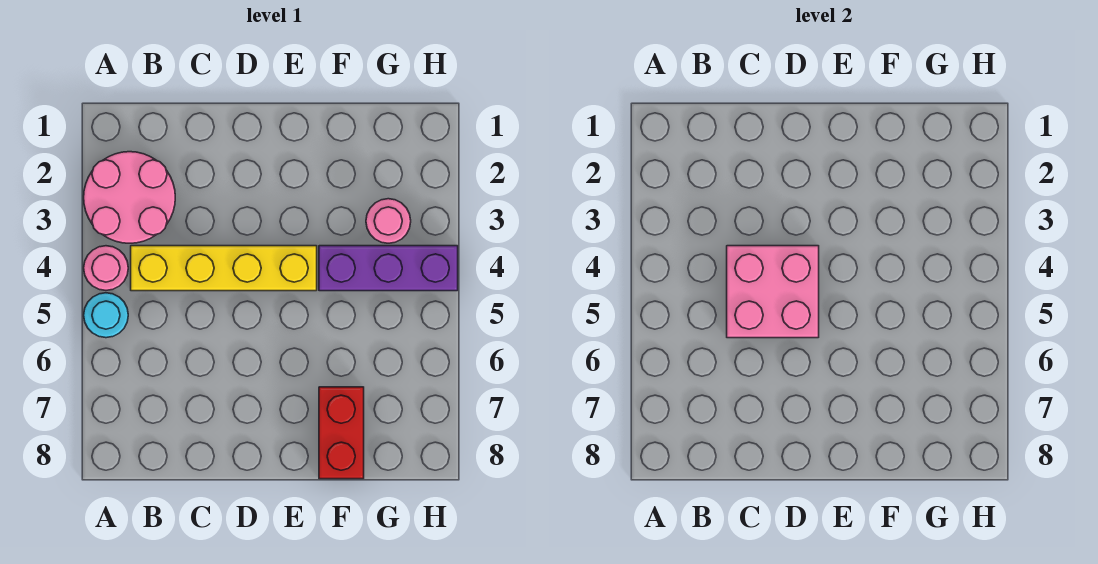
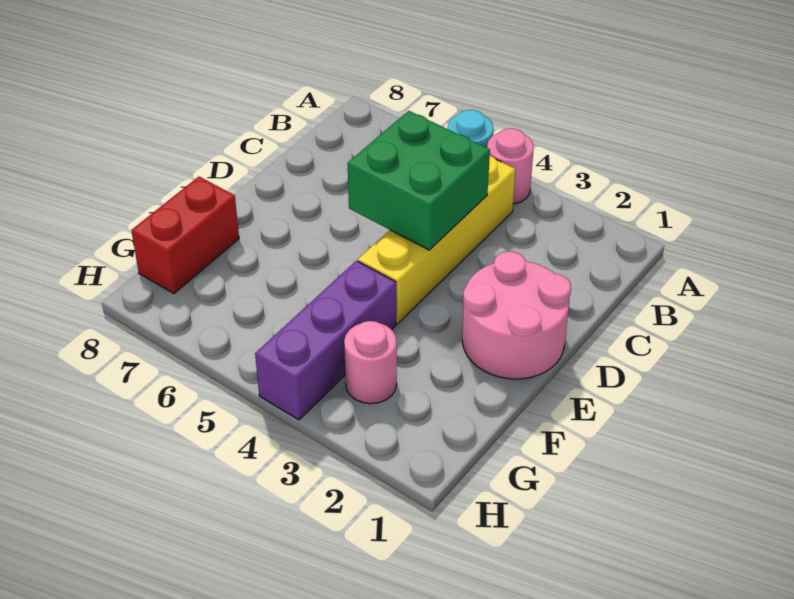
pink round brick A2:B3 level 1 -> pink round brick D1:E2 level 1
pink brick C4:D5 level 2 -> green brick C4:D5 level 2
red brick F7:F8 level 1 -> red brick F8:G8 level 1

